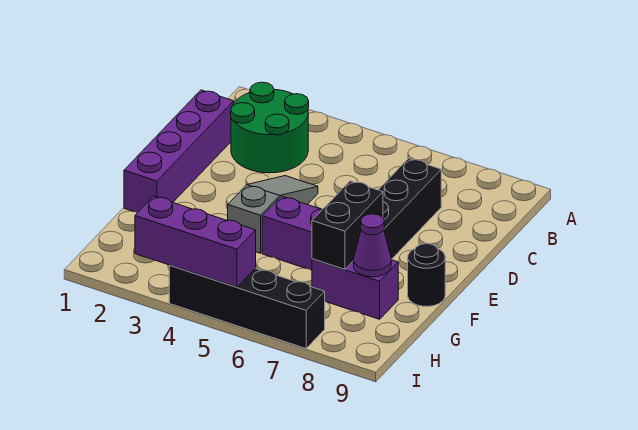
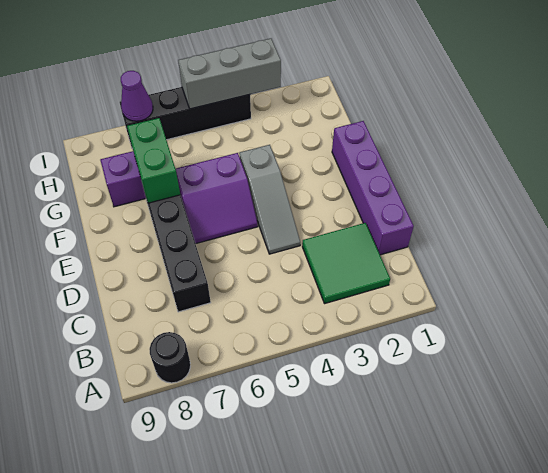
green round brick B2:C3 level 1 -> green tile B2:C3 level 1
black brick F7:G7 level 2 -> green brick F7:G7 level 2
black round brick F9 level 1 -> black round brick A8 level 1
purple cone G8 level 2 -> purple cone I7 level 2
purple brick I3:I5 level 2 -> grey brick I3:I5 level 2

